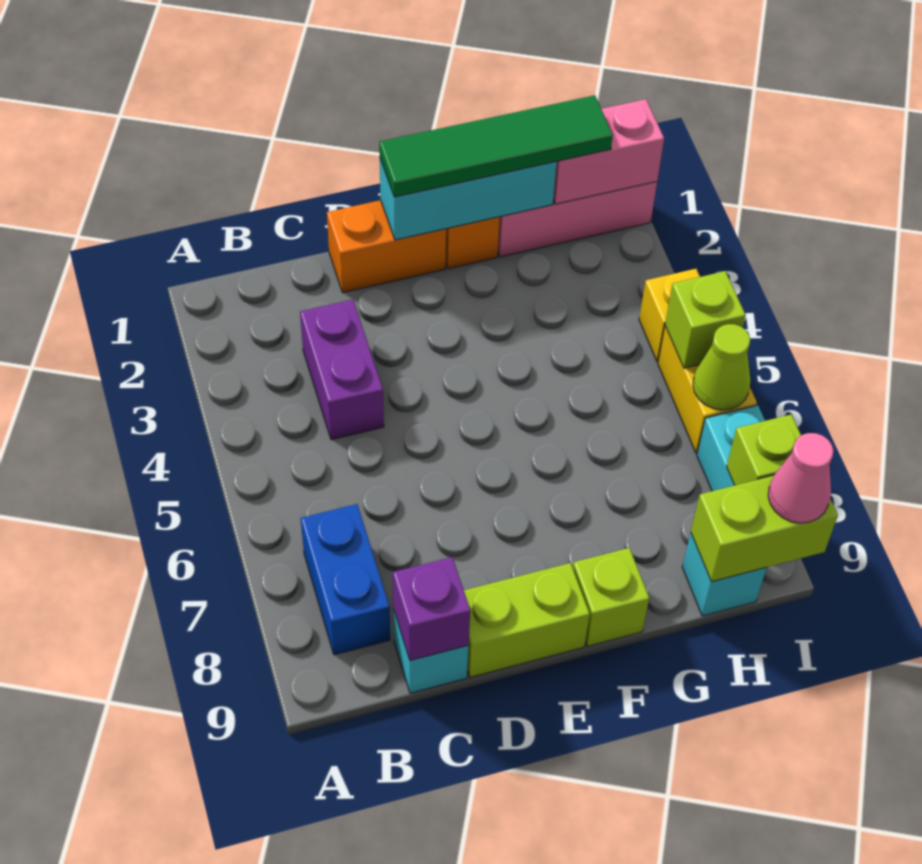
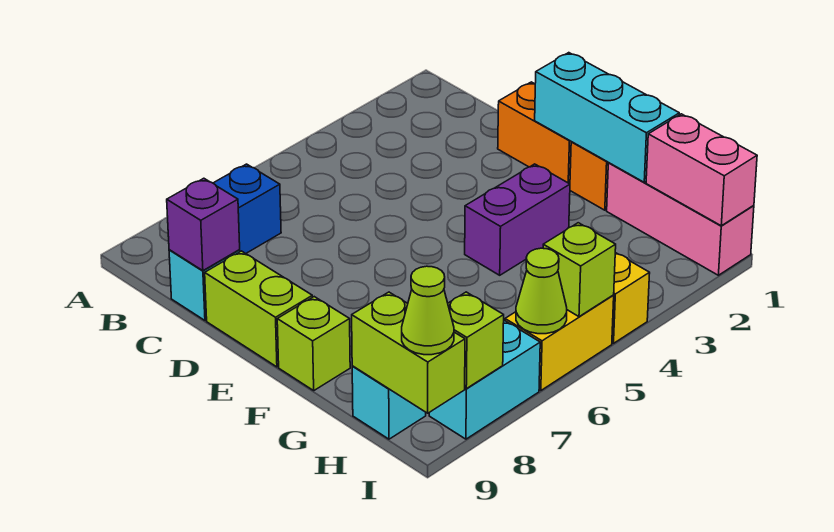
purple brick C3:C4 level 1 -> purple brick F3:F4 level 1
green tile E1:H1 level 3 -> none
pink cone I9 level 3 -> lime cone I9 level 3

